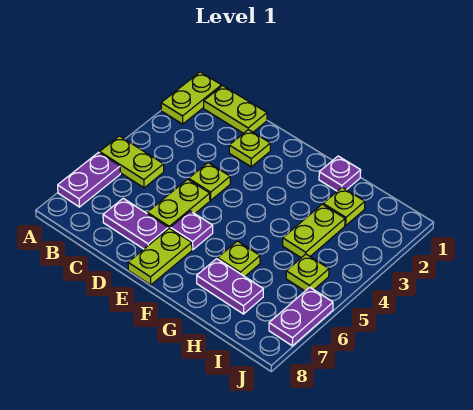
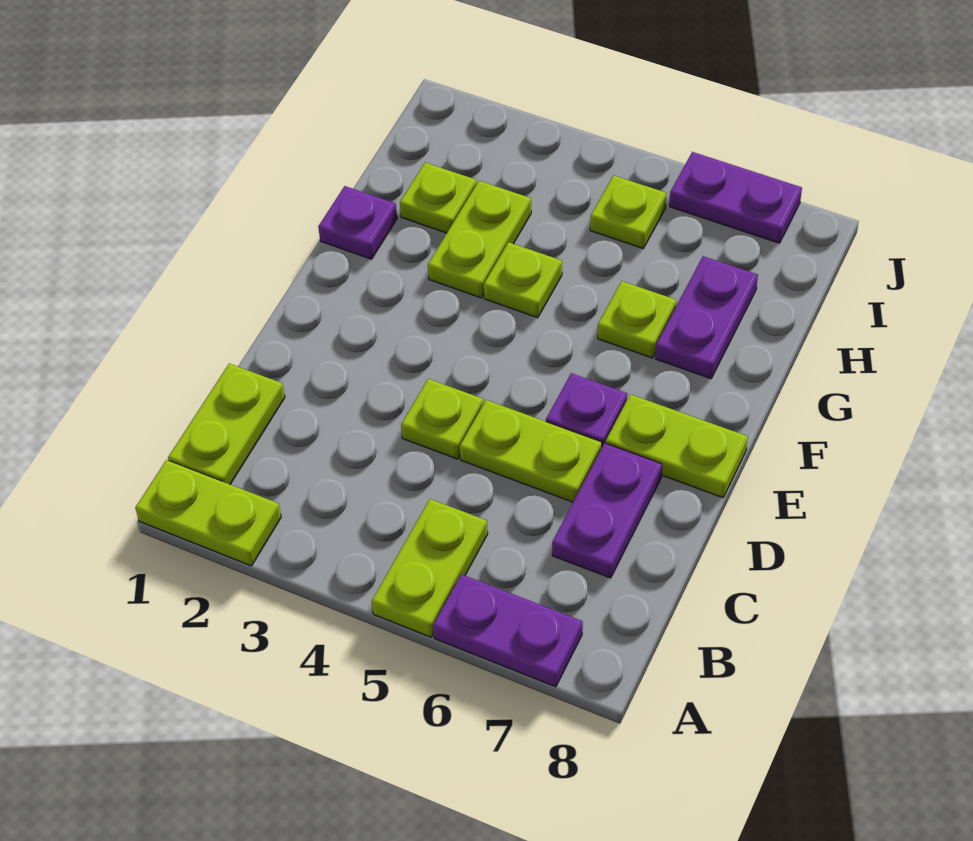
lime plate D2 level 1 -> lime plate G4 level 1
lime plate H3:H4 level 1 -> lime plate G3:H3 level 1

